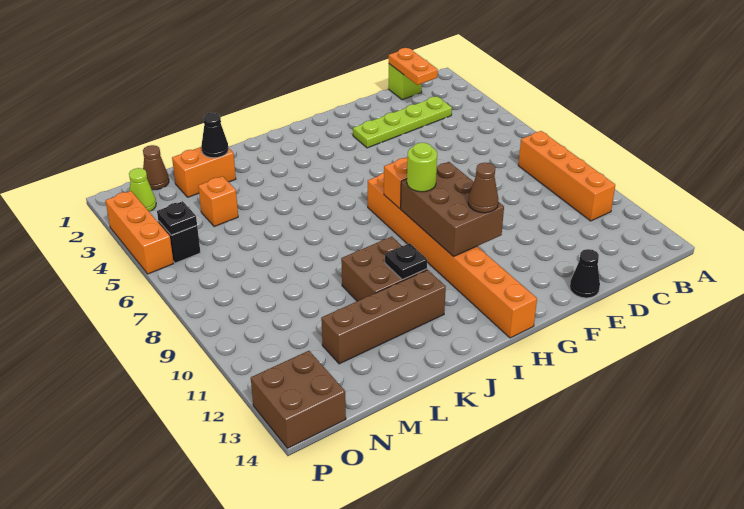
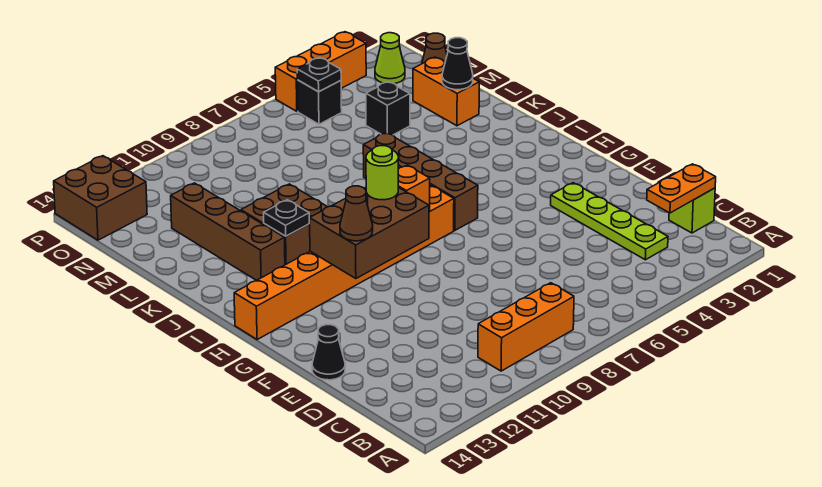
orange brick B8:B11 level 1 -> orange brick B8:B10 level 1
none -> brown brick H6:K6 level 1
orange brick M4 level 1 -> black brick M4 level 1

